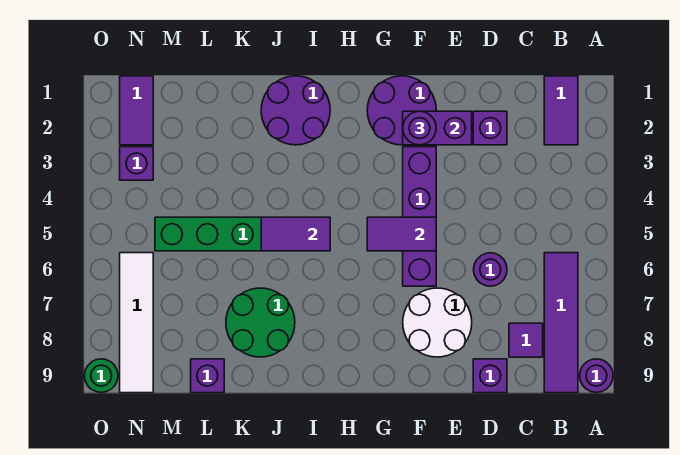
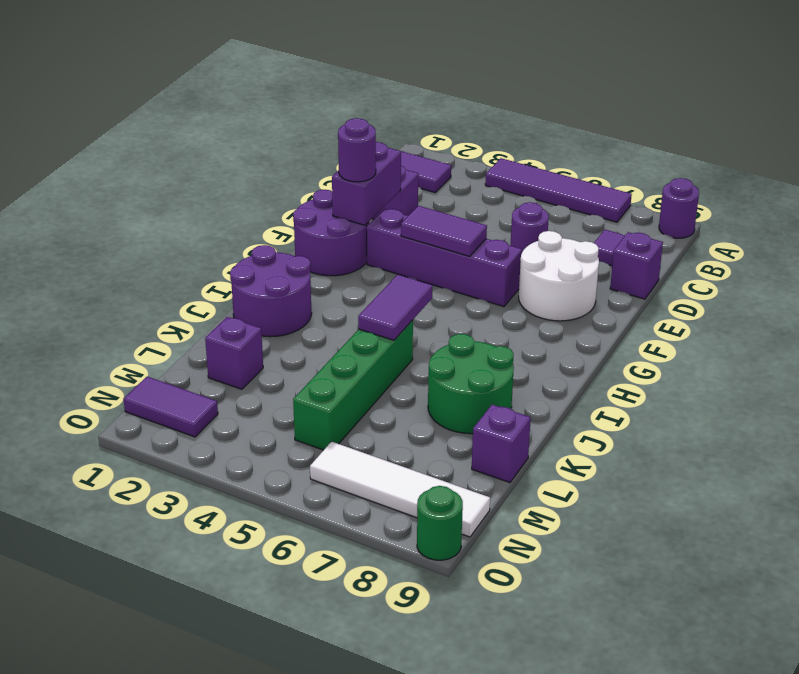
purple tile B6:B9 level 1 -> purple tile A4:A7 level 1
purple tile F5:G5 level 2 -> purple tile F4:F5 level 2
purple brick N3 level 1 -> purple brick L2 level 1

